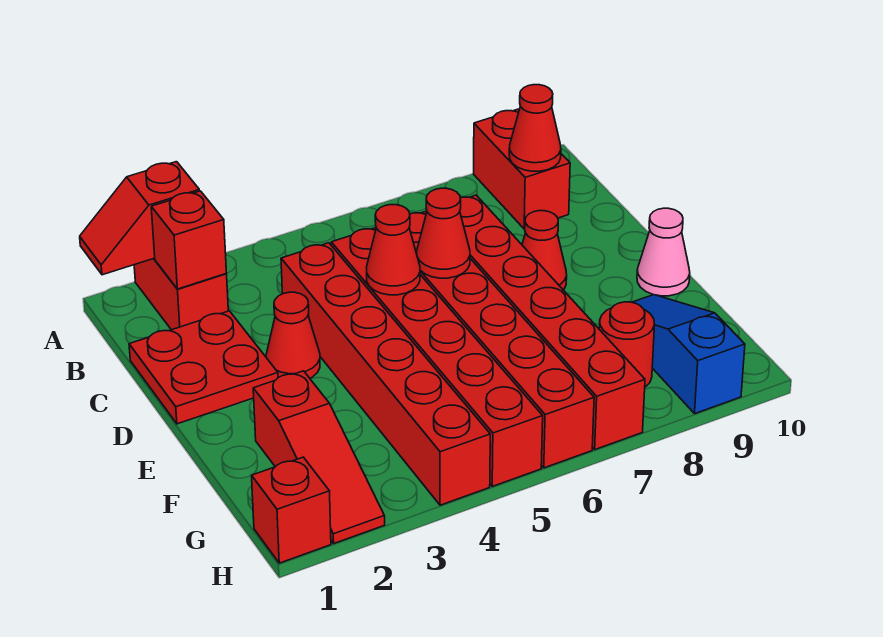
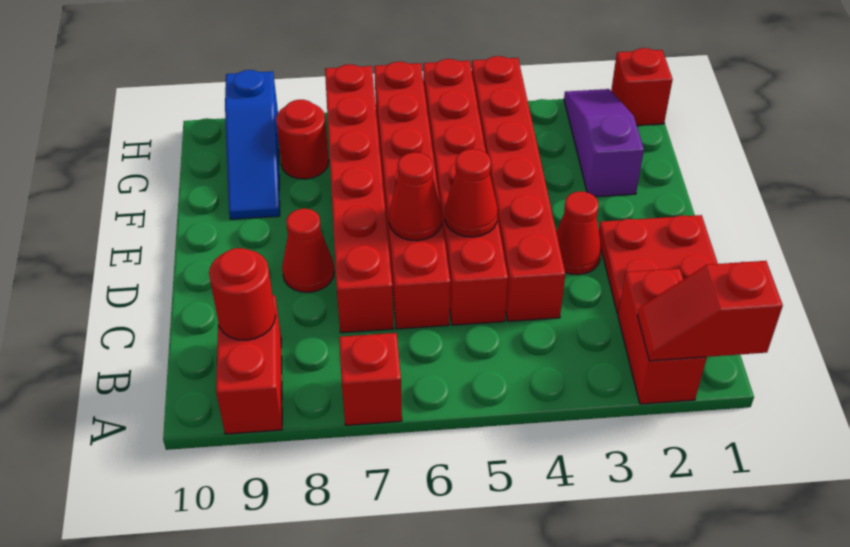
red slope A1:A2 level 2 top 2 -> red slope A1:A2 level 2 top 1
red brick B2 level 2 -> red brick A7 level 1
red cone B9 level 2 -> red round brick B9 level 2
pink cone E10 level 1 -> none
red slope F2:H2 level 1 top F -> purple slope F2:H2 level 1 top F

